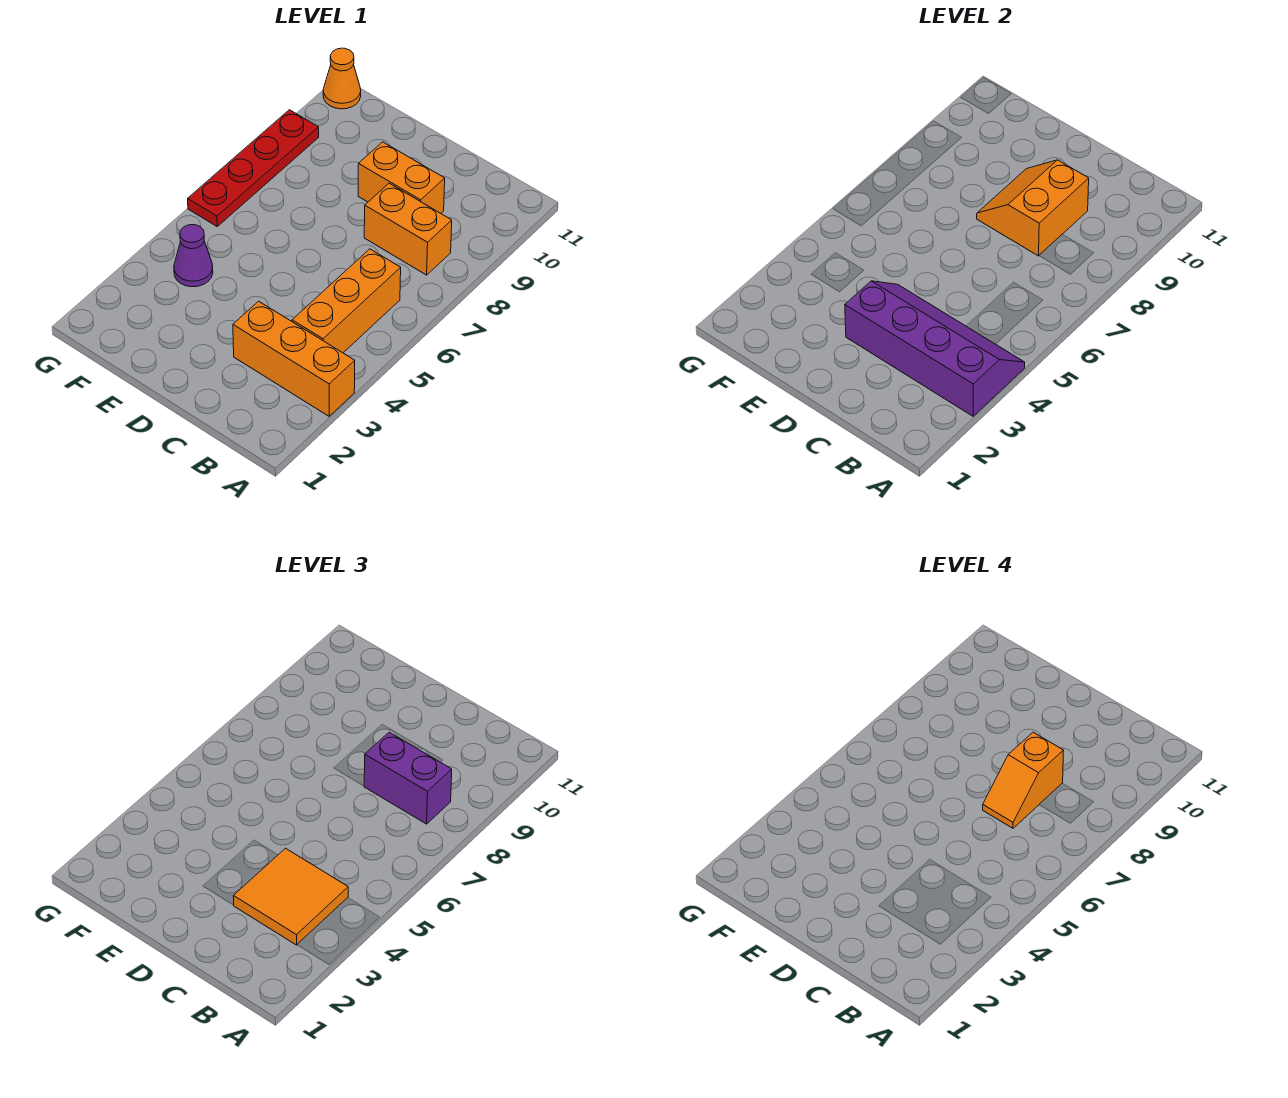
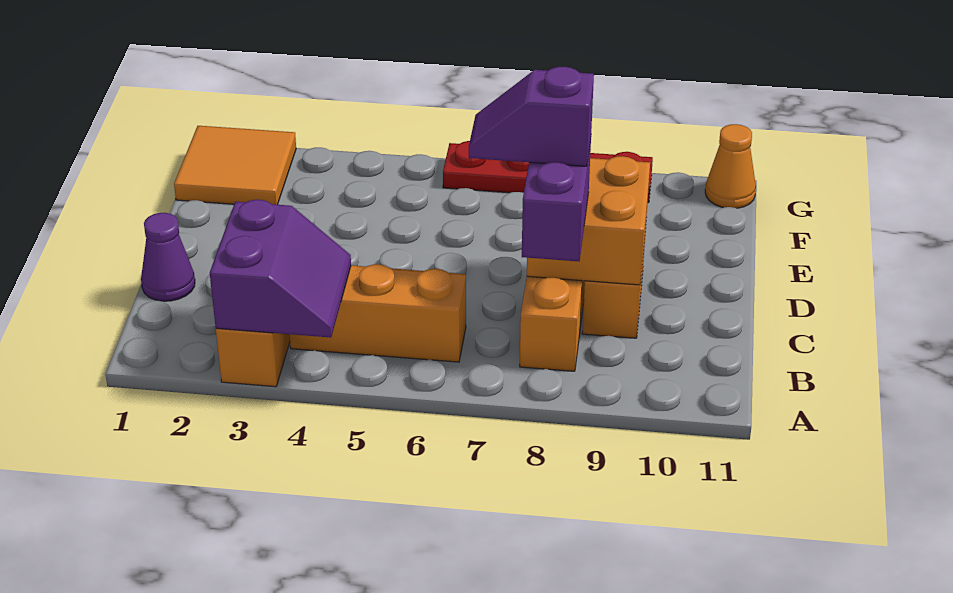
purple slope A3:D4 level 2 top 3 -> purple slope A3:B4 level 2 top 3
orange tile B3:C4 level 3 -> orange tile F1:G2 level 1
orange slope C7:C8 level 4 top 8 -> purple slope C7:C8 level 4 top 8
orange slope C8:D9 level 2 top C -> orange brick C8:D9 level 2
purple cone F4 level 1 -> purple cone C1 level 1

